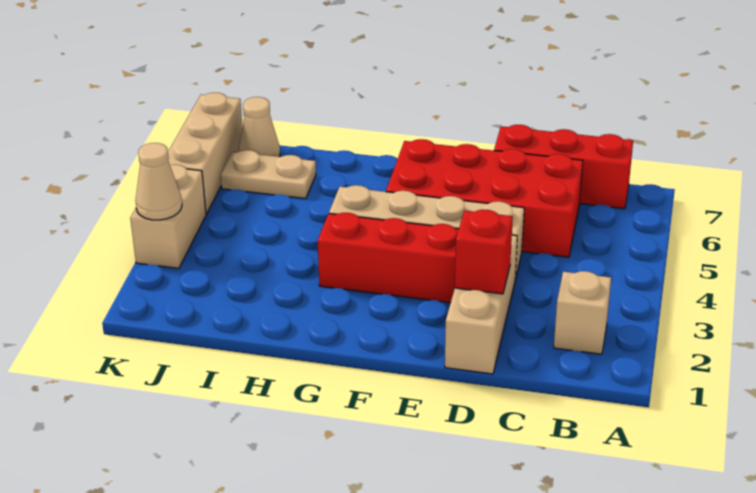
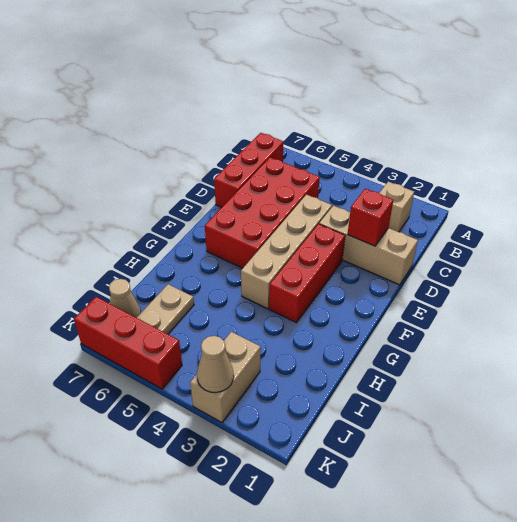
tan brick K3:K4 level 1 -> tan brick J3:K3 level 1
tan brick K5:K7 level 1 -> red brick K5:K7 level 1

